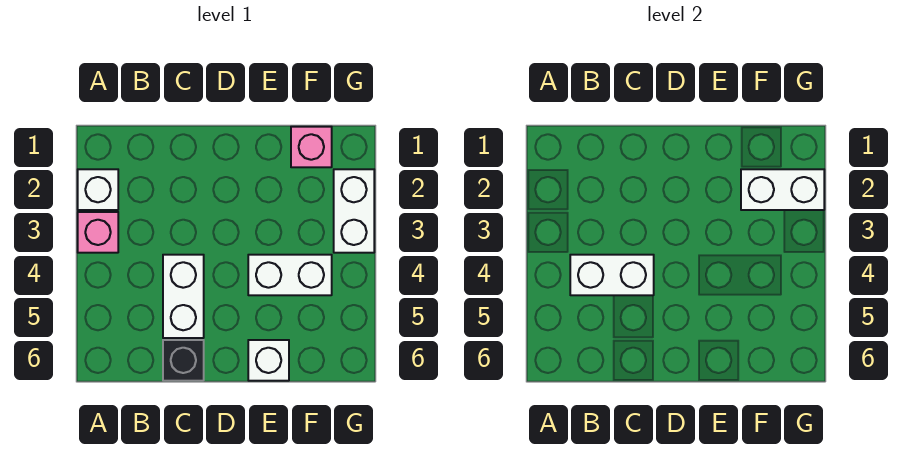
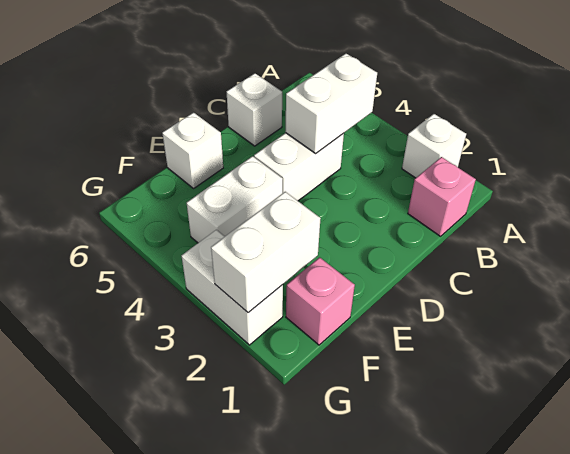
pink brick A3 level 1 -> pink brick B1 level 1
white brick C4:C5 level 1 -> white brick C4:D4 level 1
black brick C6 level 1 -> white brick C6 level 1

